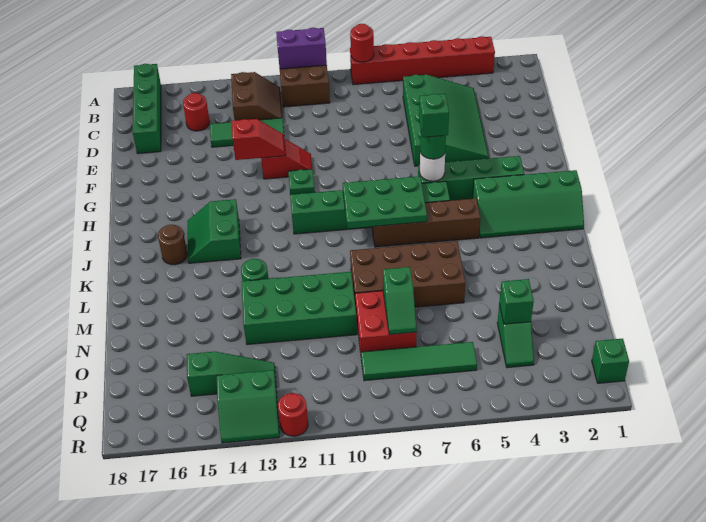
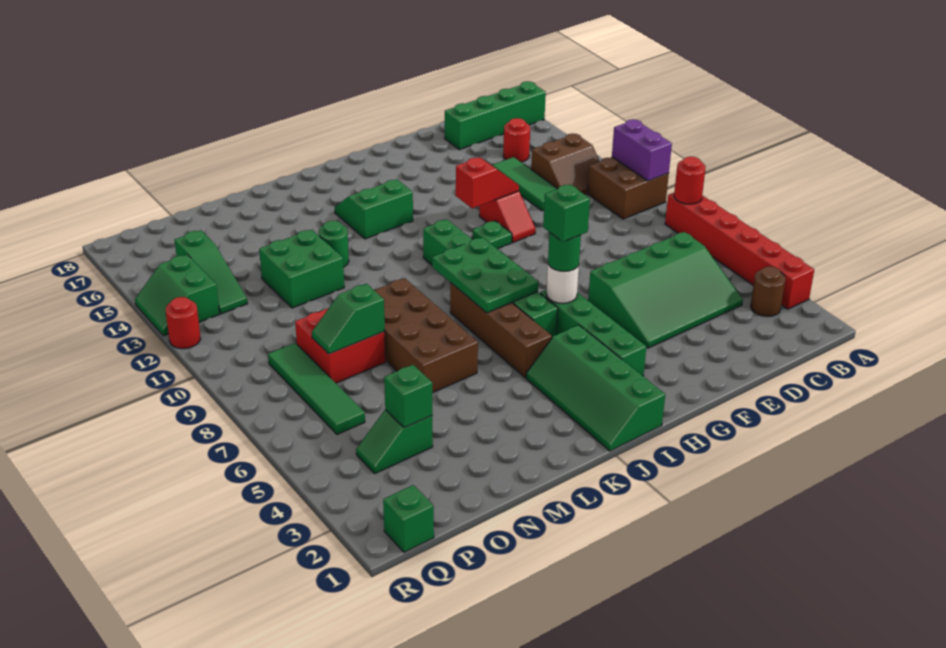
red slope F12:F13 level 2 top 13 -> red slope F12:G12 level 2 top G
brown round brick J16 level 1 -> brown round brick B3 level 1
green brick M10:N13 level 1 -> green brick M12:N13 level 1

